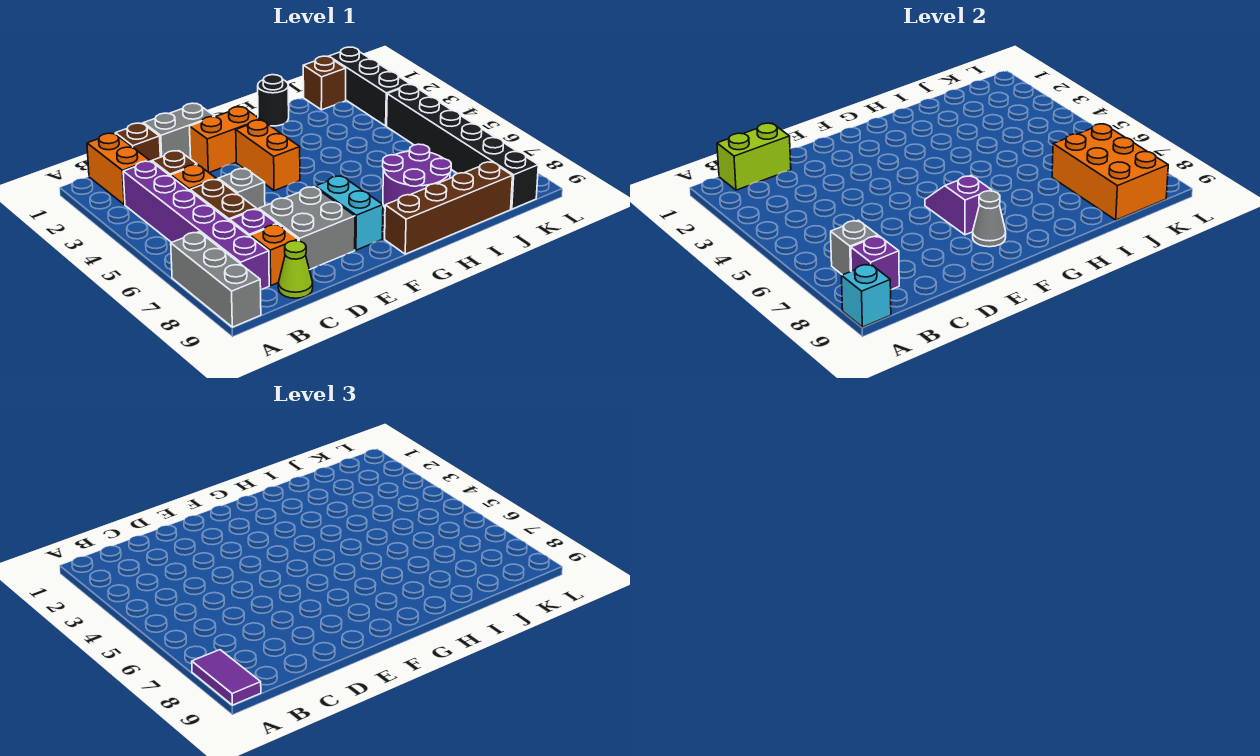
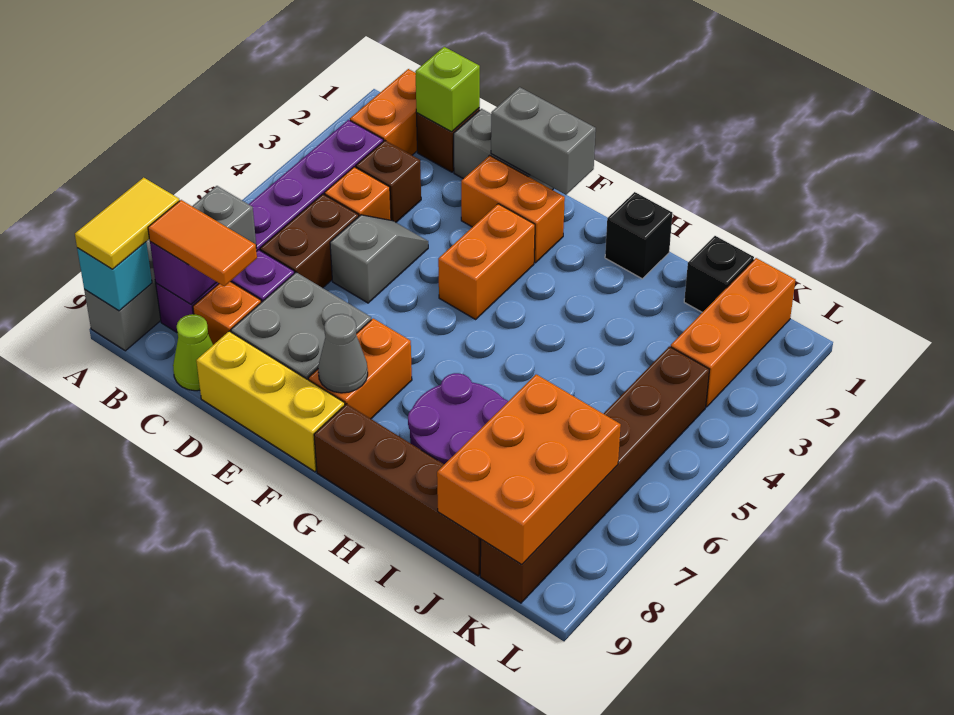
purple tile A8:A9 level 3 -> yellow tile A8:A9 level 3
lime brick B1:C1 level 2 -> lime brick C1 level 2
none -> orange tile B8:C8 level 3
none -> yellow brick D9:F9 level 1
none -> grey brick E1:F1 level 2
purple slope F6:F7 level 2 top 7 -> none
cyan brick F7:F8 level 1 -> orange brick F7:F8 level 1
black round brick H1 level 1 -> black brick H1 level 1
brown brick J1 level 1 -> black brick J1 level 1
black brick K1:K3 level 1 -> orange brick K1:K3 level 1
black brick K4:K9 level 1 -> brown brick K4:K9 level 1

